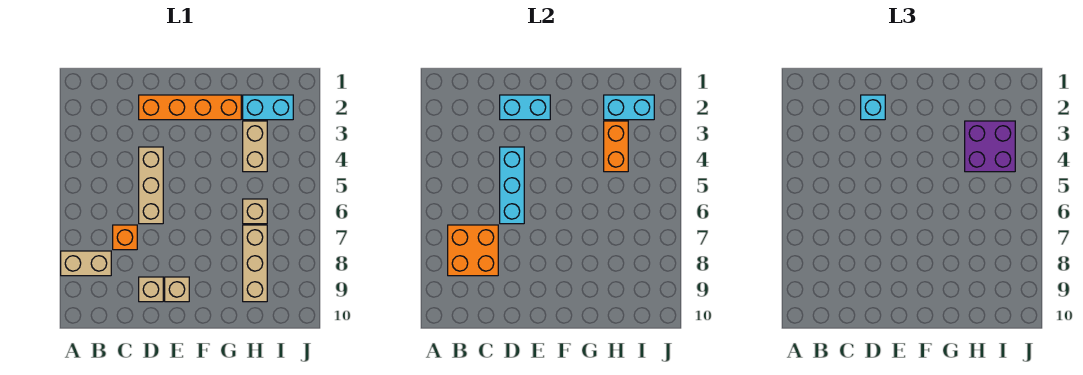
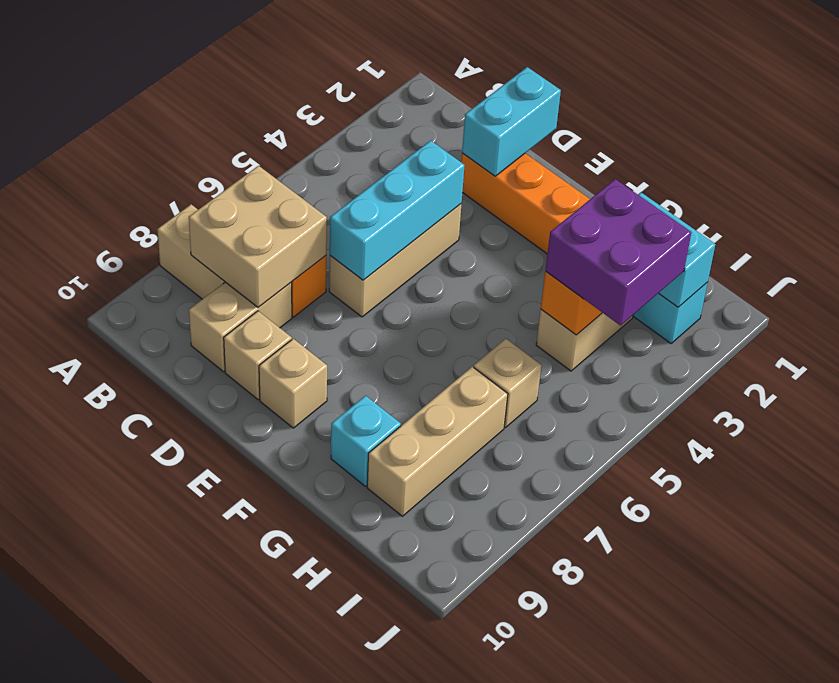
orange brick B7:C8 level 2 -> tan brick B7:C8 level 2
none -> tan brick C8:C9 level 1
cyan brick D2:E2 level 2 -> cyan brick D1:D2 level 2
cyan brick D2 level 3 -> cyan brick G9 level 1

